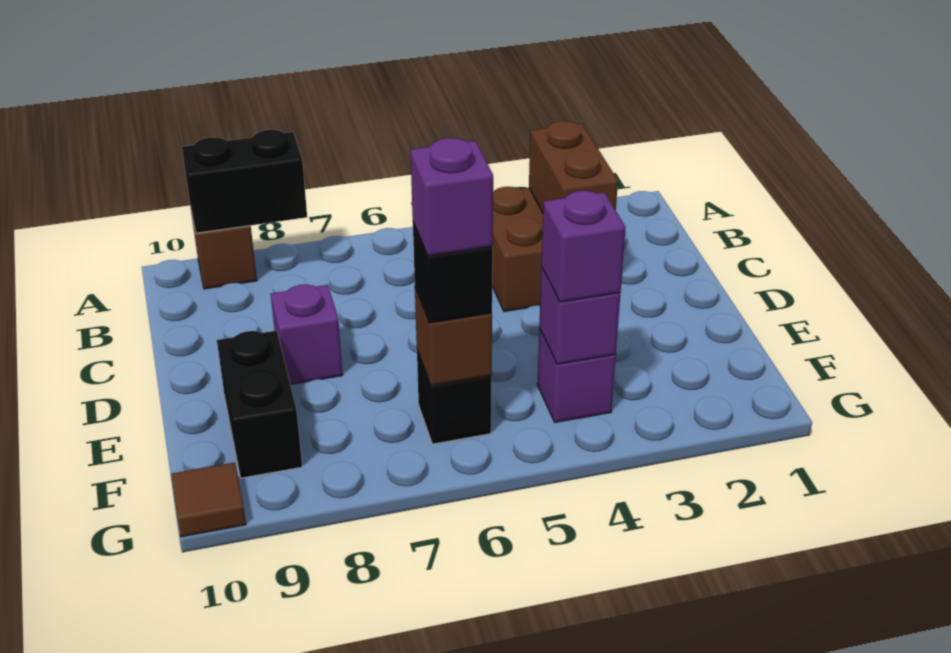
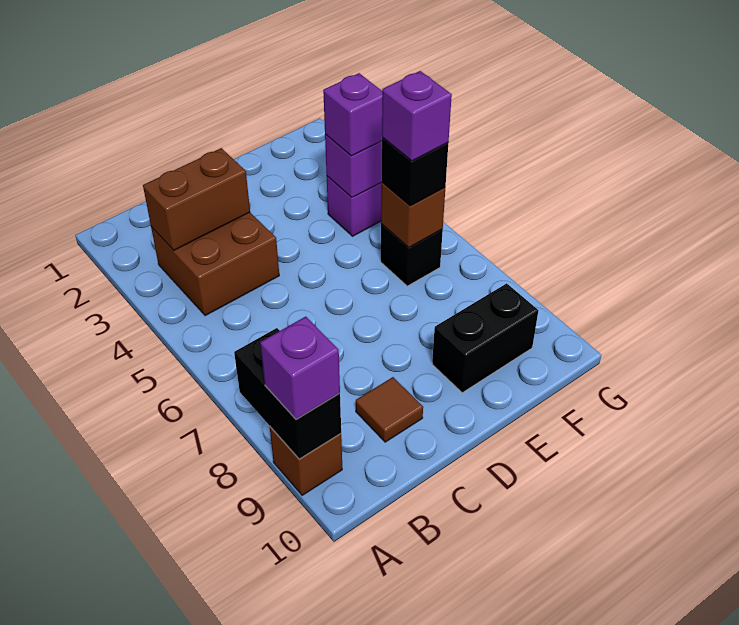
purple brick D8 level 1 -> purple brick A9 level 3
brown tile G10 level 1 -> brown tile C9 level 1

